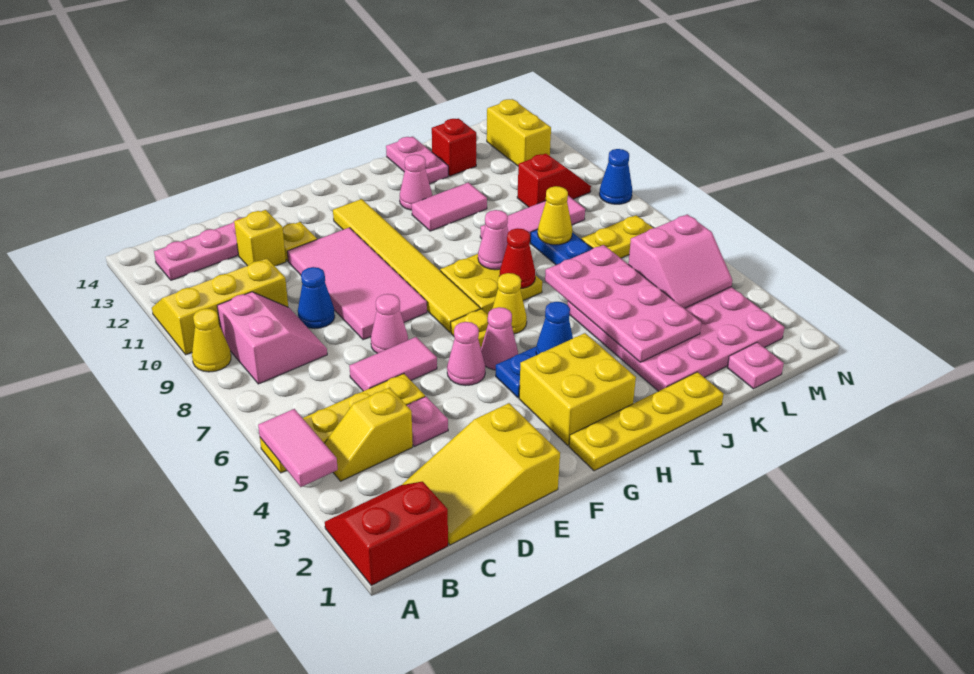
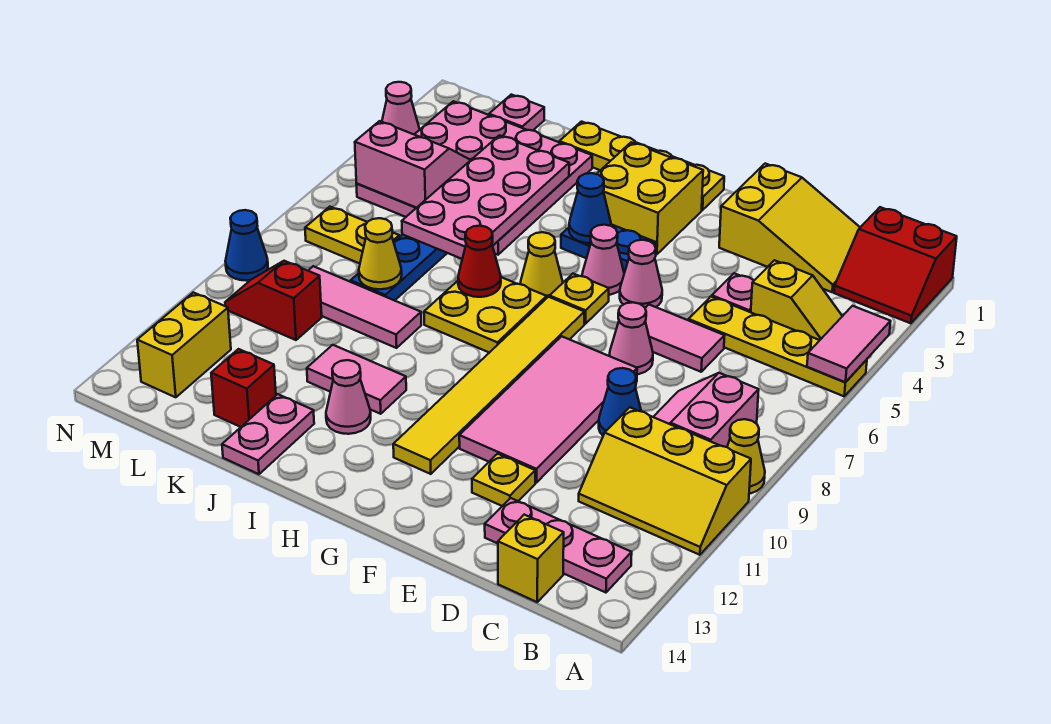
yellow brick D12 level 1 -> yellow brick C14 level 1
pink cone I8 level 2 -> pink cone N3 level 1

